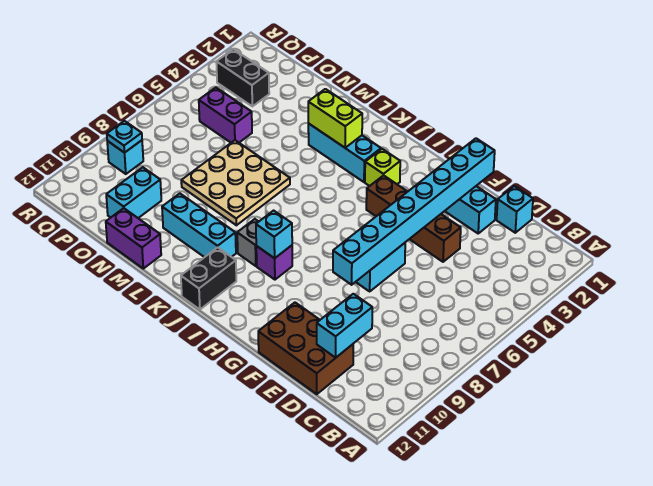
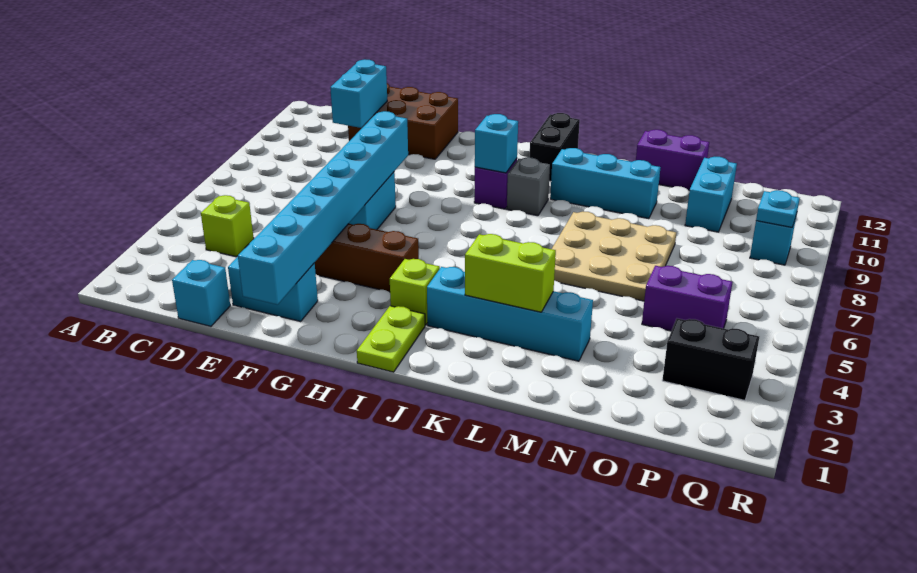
none -> lime brick C4 level 1
none -> lime plate I1:I2 level 1
cyan brick J3:L3 level 1 -> cyan brick J3:M3 level 1

